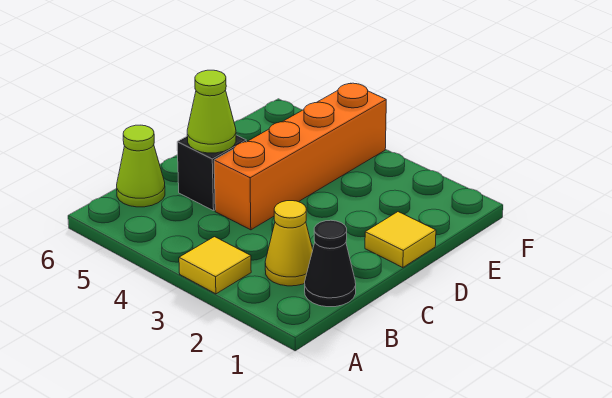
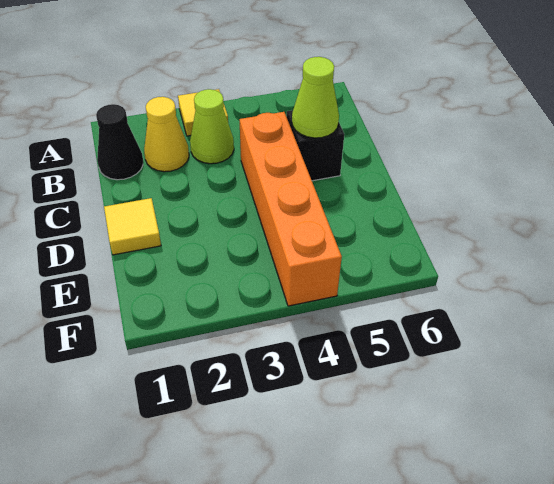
lime cone B6 level 1 -> lime cone B3 level 1

